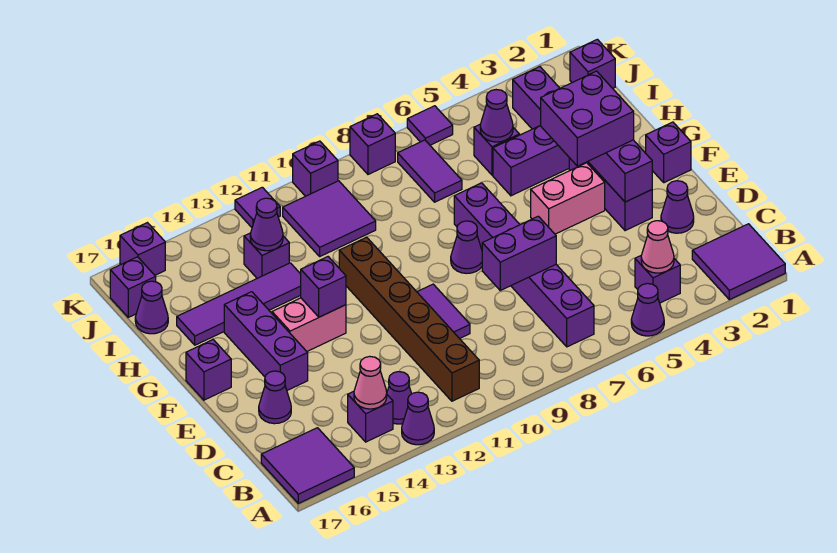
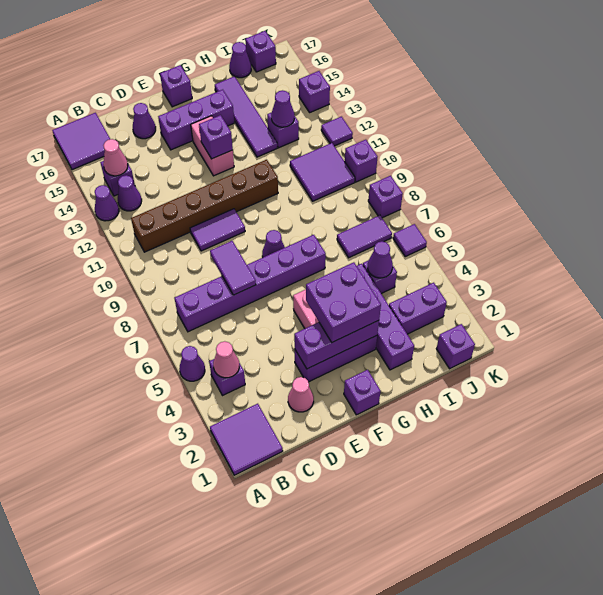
purple cone D2 level 1 -> pink cone D2 level 1
purple brick D7:D8 level 2 -> purple tile D7:D8 level 2
purple brick K16 level 1 -> purple brick K14 level 1

